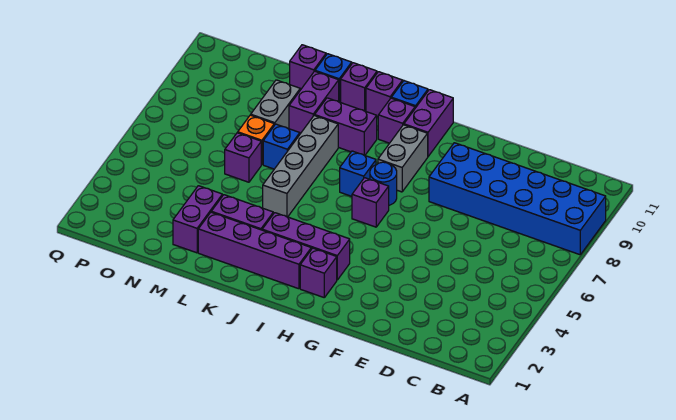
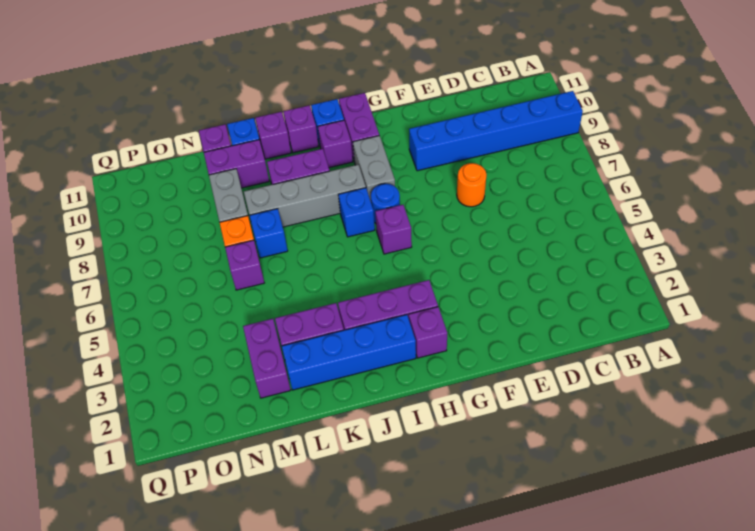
blue brick A8:F9 level 1 -> blue brick A9:F9 level 1
none -> orange round brick E7 level 1
purple brick I2:L2 level 1 -> blue brick I2:L2 level 1
grey brick K5:K8 level 1 -> grey brick I8:L8 level 1
purple brick L9:L10 level 1 -> purple brick L10:M10 level 1

